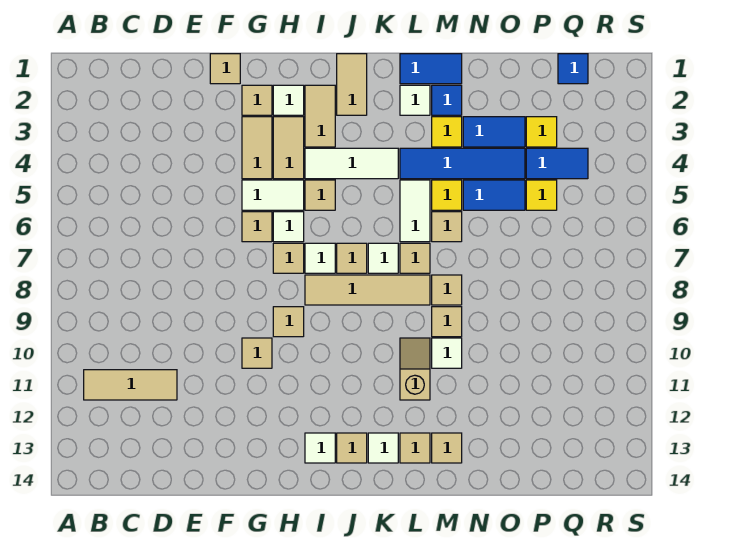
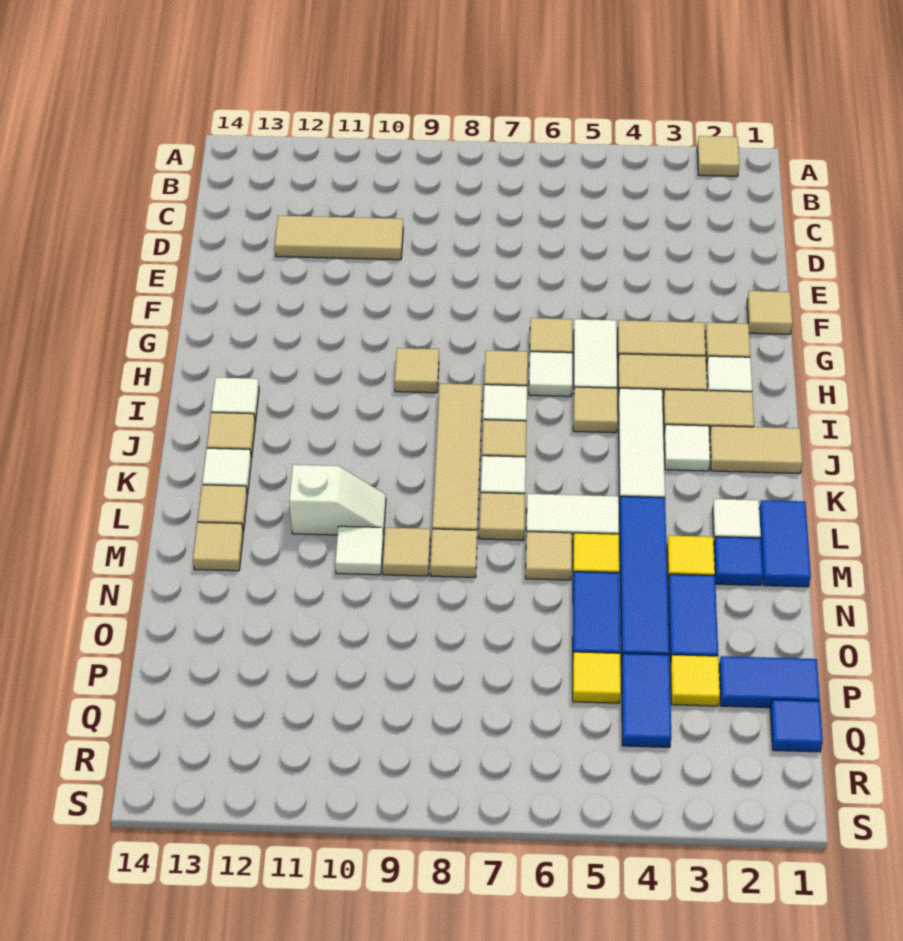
tan tile B11:D11 level 1 -> tan tile D10:D12 level 1
tan tile G10 level 1 -> tan tile A2 level 1
none -> white tile J3 level 1
tan slope L10:L11 level 1 top 11 -> white slope L10:L11 level 1 top 11
none -> blue tile P1:P2 level 1

